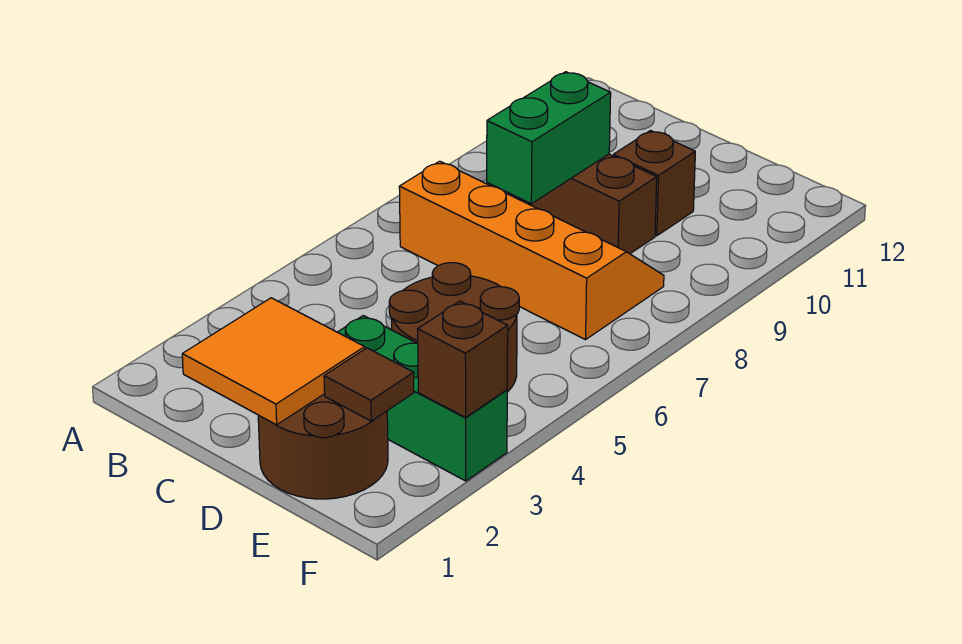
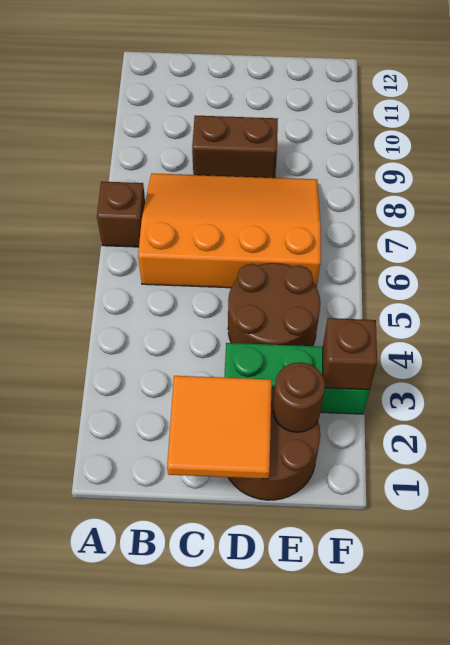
orange slope B7:E8 level 1 top 7 -> orange slope B6:E8 level 1 top 6
green brick C8:C9 level 2 -> none
brown brick D10 level 1 -> brown brick A7 level 1
brown tile E2 level 2 -> brown round brick E2 level 2

